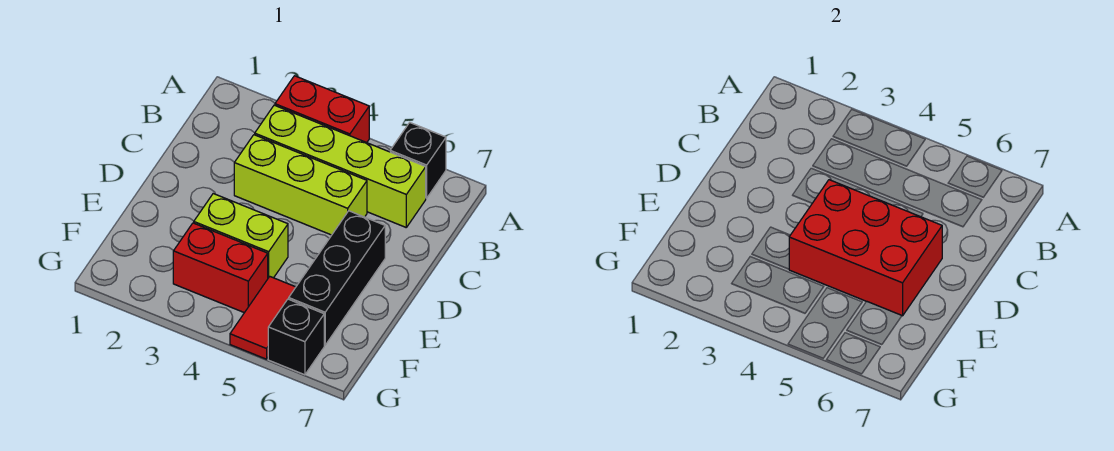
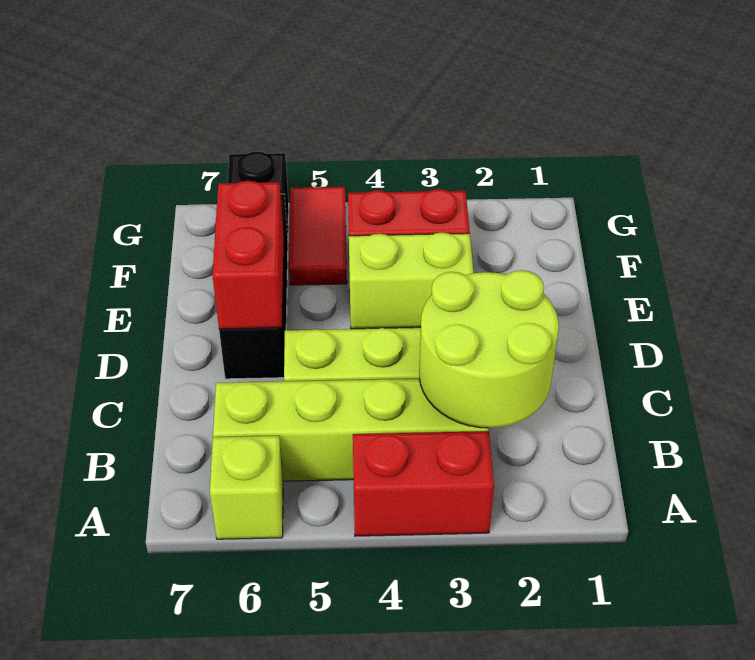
black brick A6 level 1 -> lime brick A6 level 1
none -> lime round brick B2:C3 level 2
red brick D4:E6 level 2 -> red brick D6:E6 level 2

